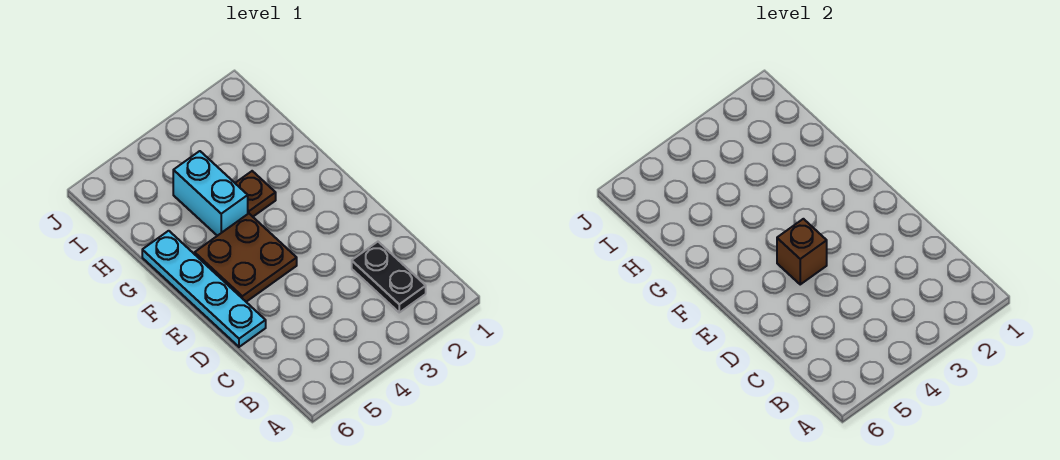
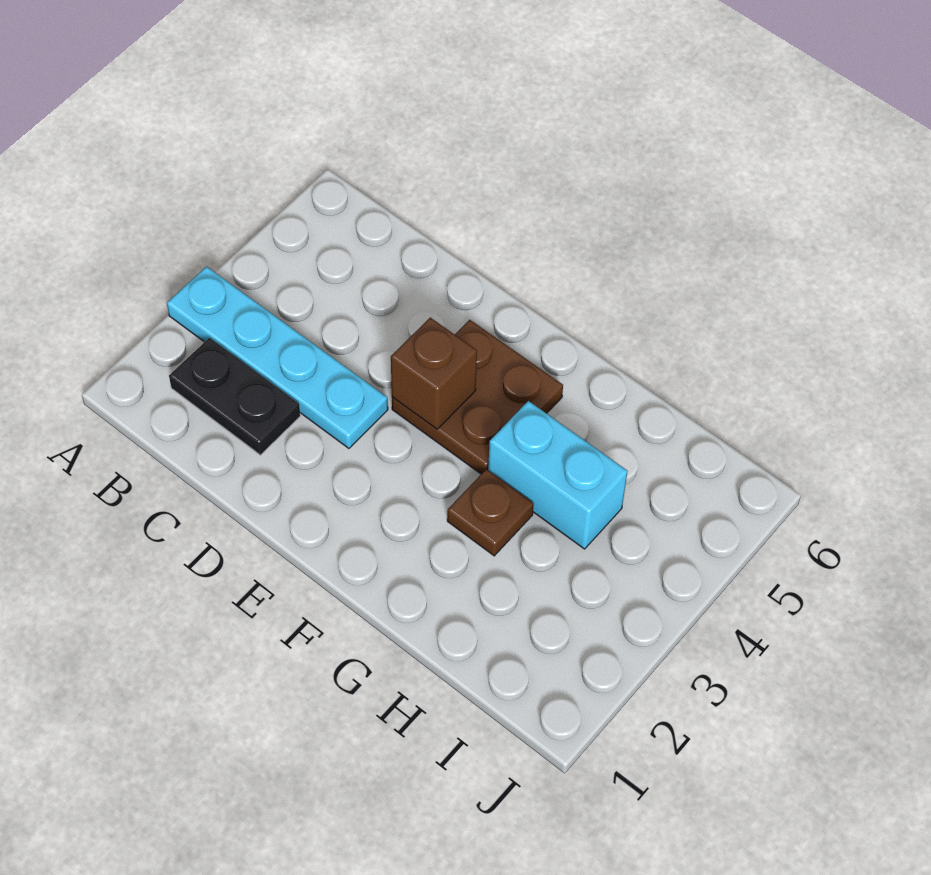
cyan plate D6:G6 level 1 -> cyan plate A3:D3 level 1

